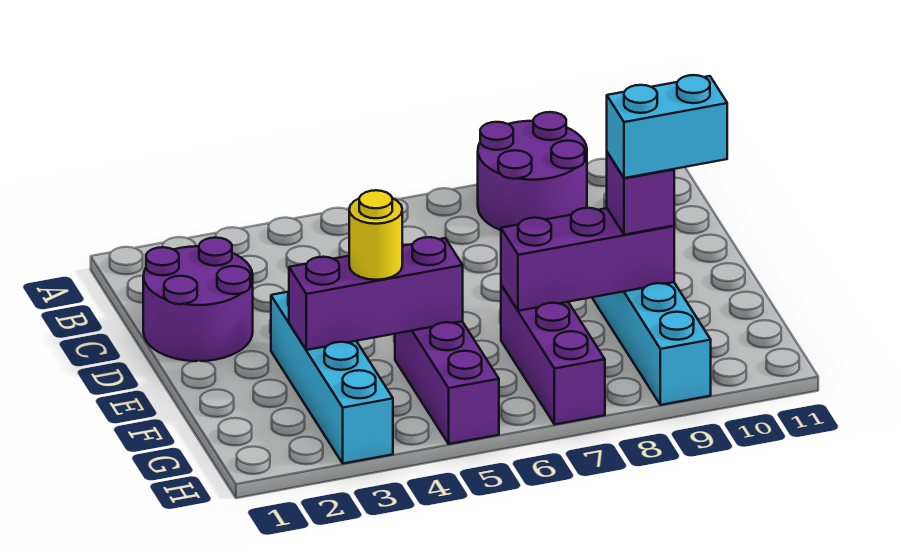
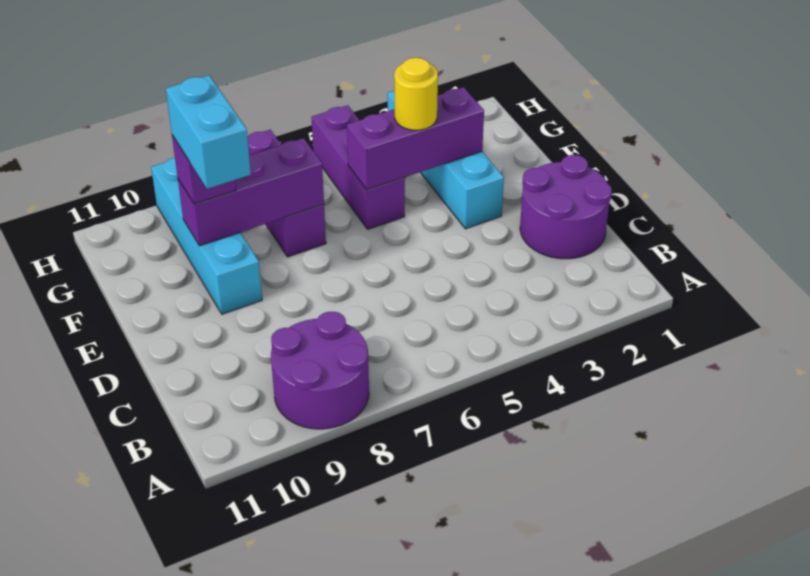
cyan brick F9:F10 level 4 -> cyan brick E9:F9 level 4

